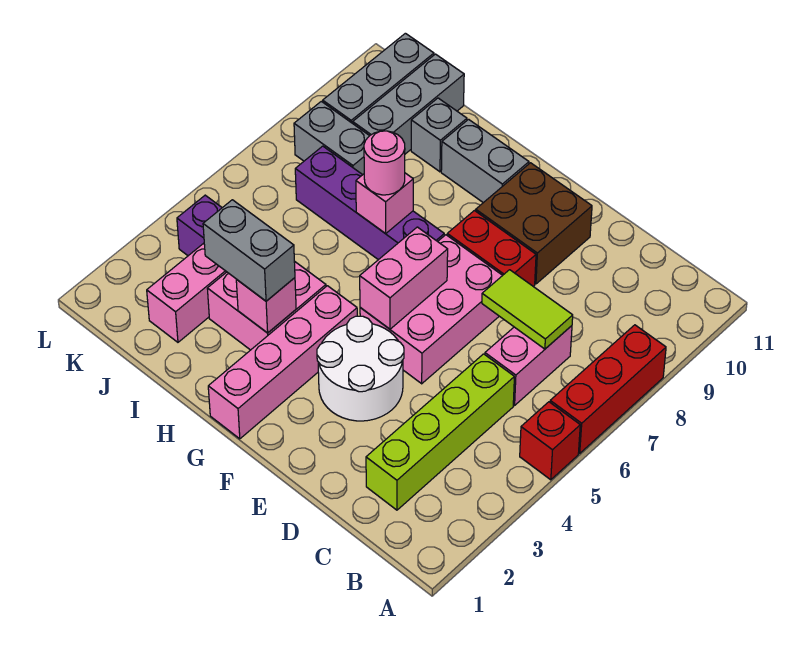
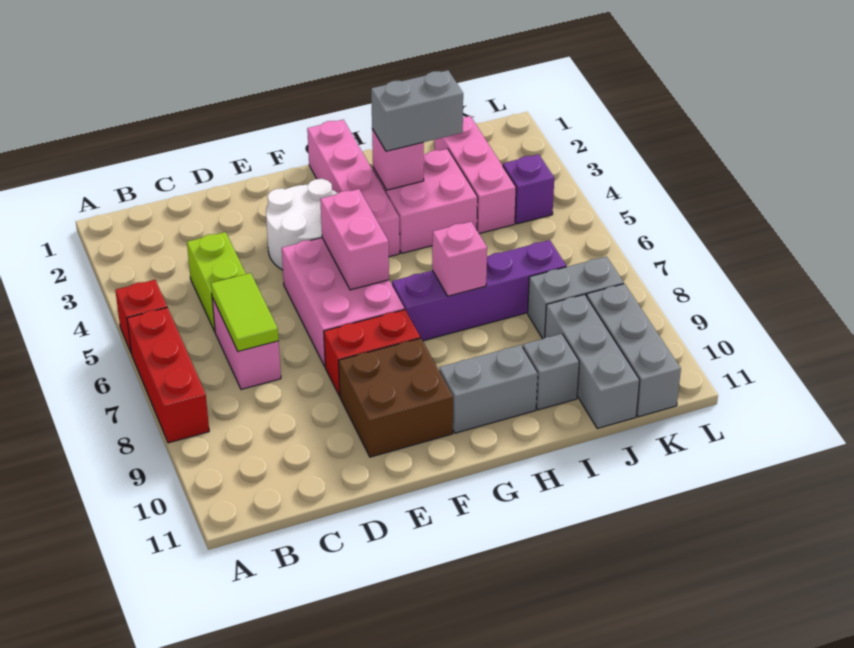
lime brick C2:C5 level 1 -> lime brick C4:C5 level 1
lime tile C7:D7 level 2 -> lime tile C6:C7 level 2
pink round brick H7 level 3 -> none

